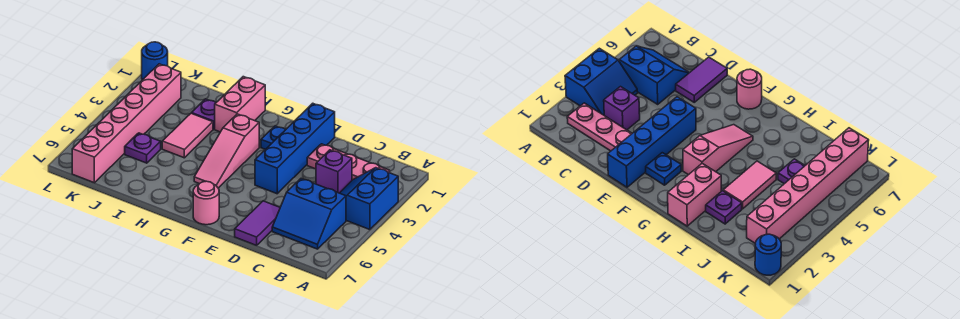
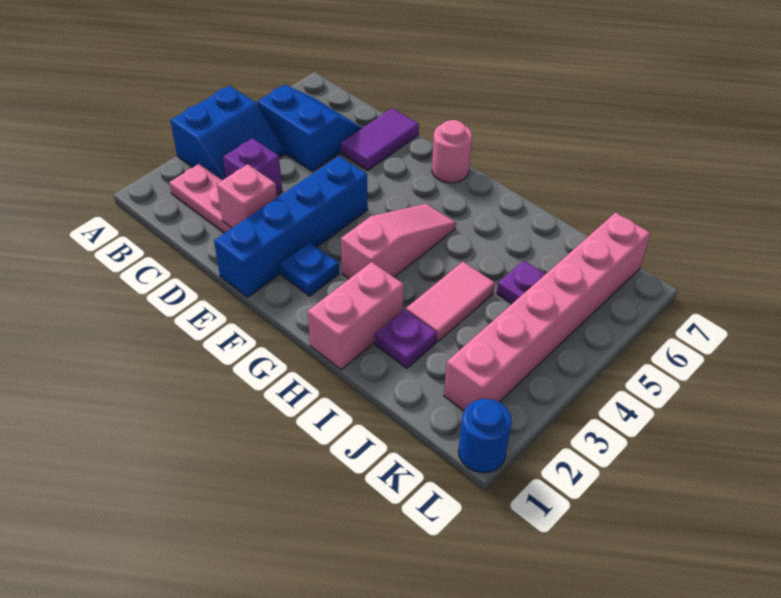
none -> pink brick D2 level 2

